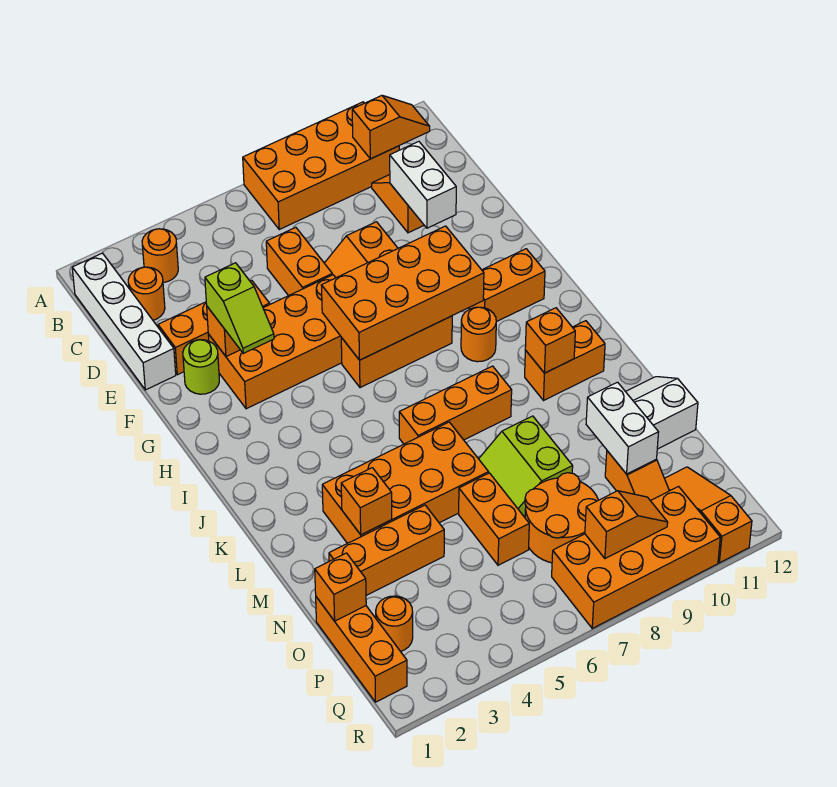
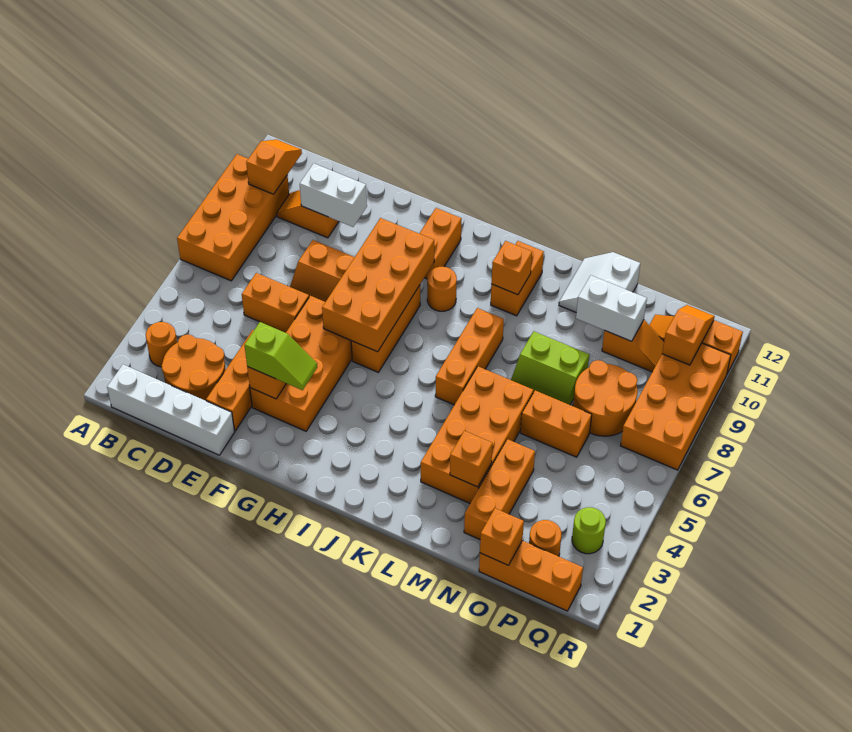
orange round brick C2 level 1 -> orange round brick C2:D3 level 1
lime round brick F2 level 1 -> lime round brick Q3 level 1
orange slope Q8:Q9 level 2 top 8 -> orange slope Q10:Q11 level 2 top 10

